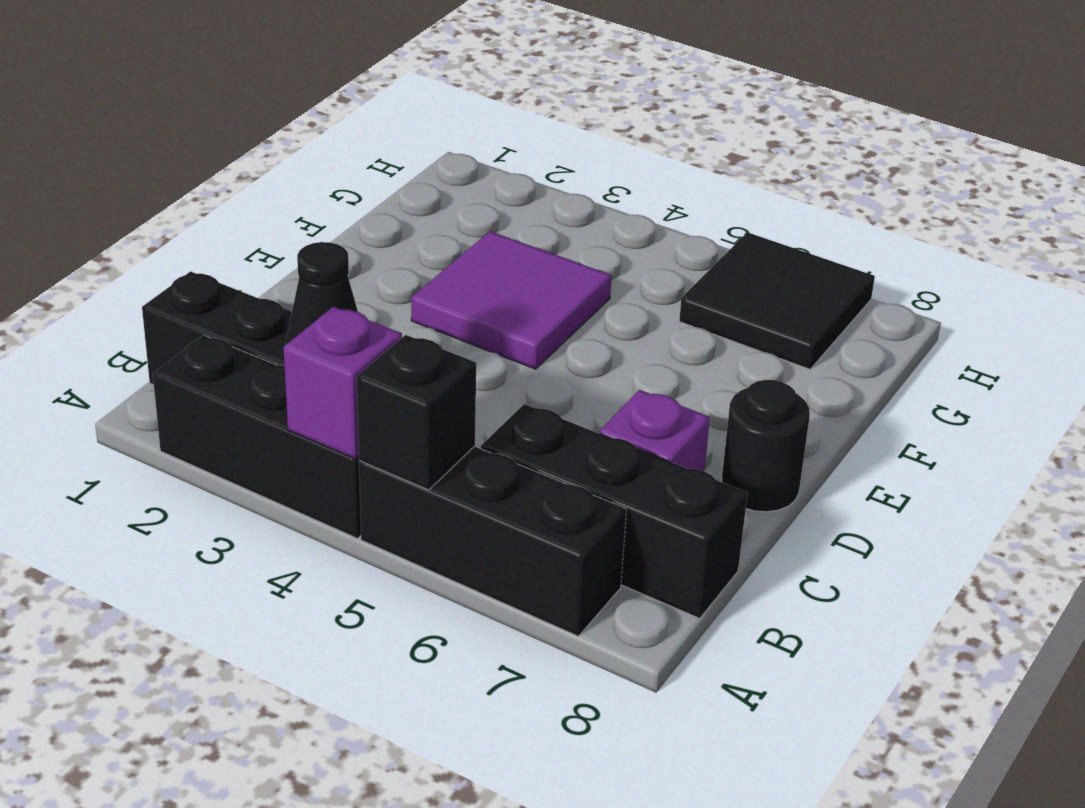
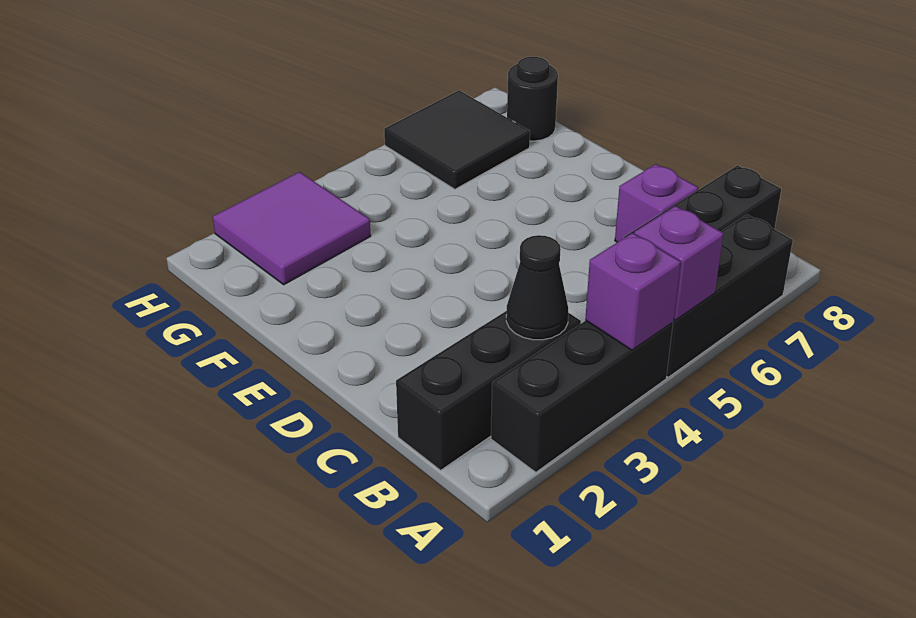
black brick A5 level 2 -> purple brick A5 level 2
black round brick D8 level 1 -> black round brick G8 level 1
purple tile E3:F4 level 1 -> purple tile G2:H3 level 1

